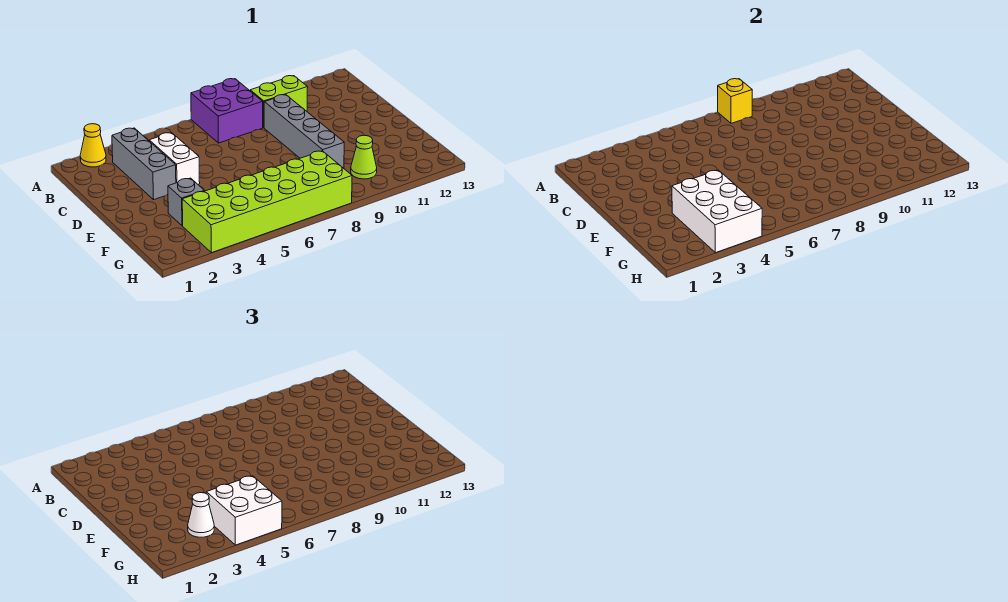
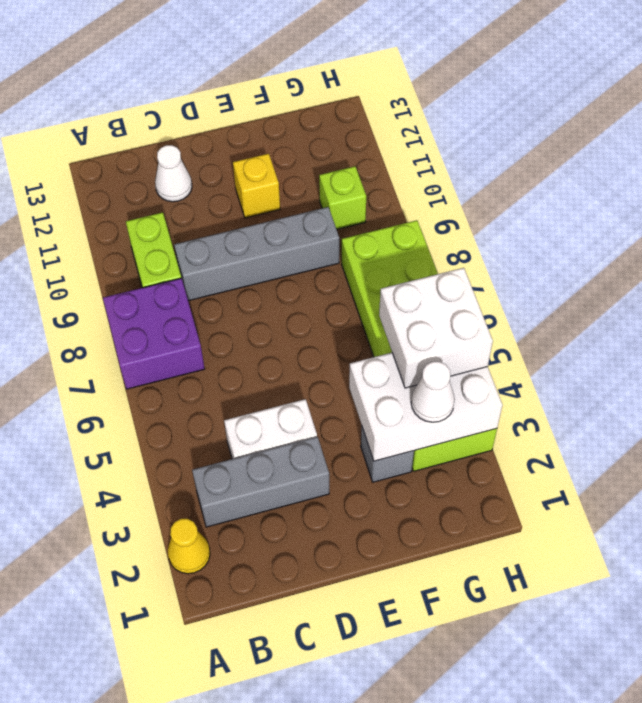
yellow brick A8 level 2 -> yellow brick E11 level 1
none -> white cone C12 level 1
lime cone G10 level 1 -> lime brick G10 level 1

